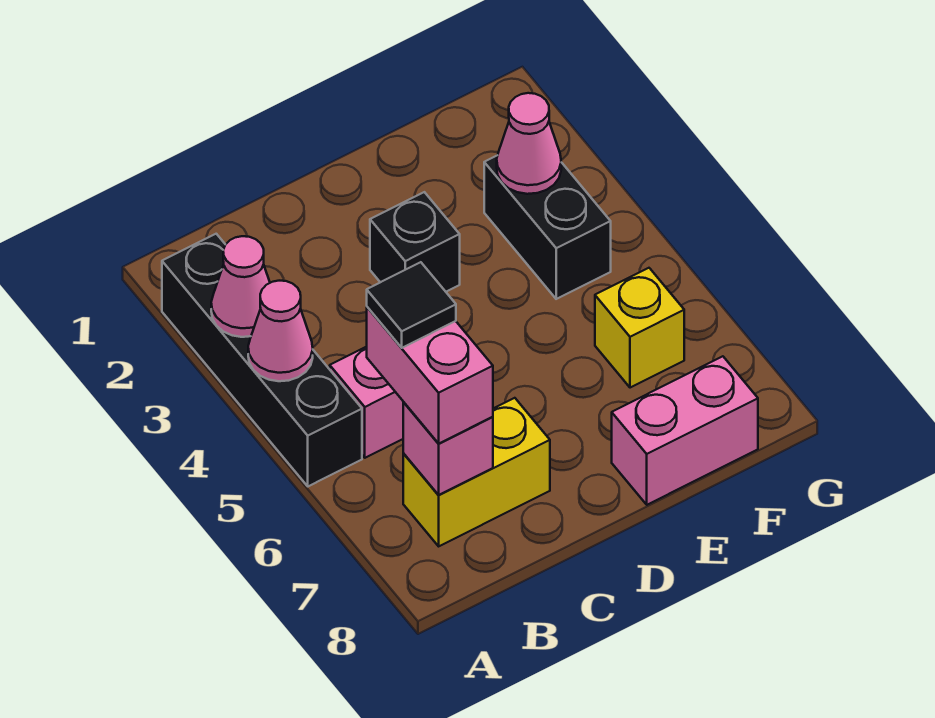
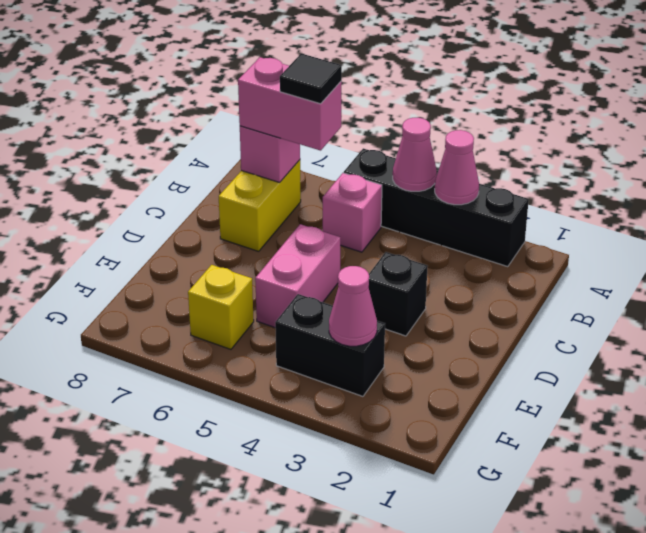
pink brick E8:F8 level 1 -> pink brick D5:E5 level 1

